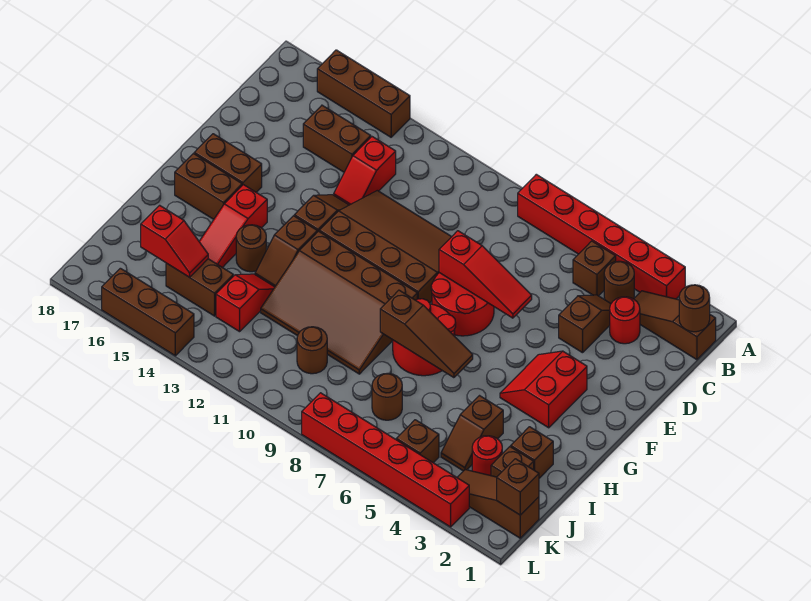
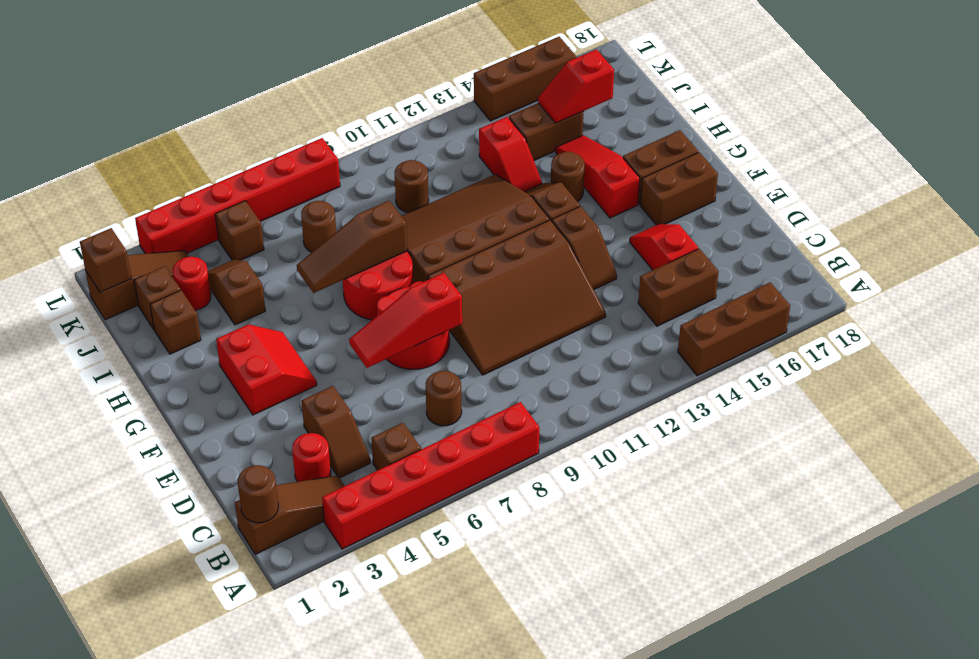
brown round brick B4 level 1 -> brown round brick C7 level 1
red slope C13:D13 level 1 top C -> red slope D15:E15 level 1 top D

